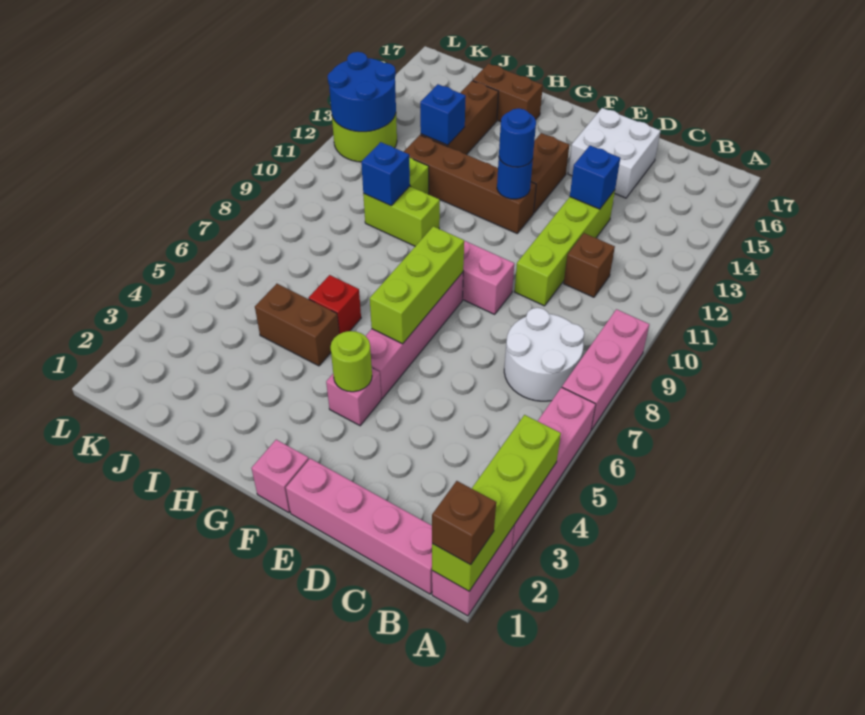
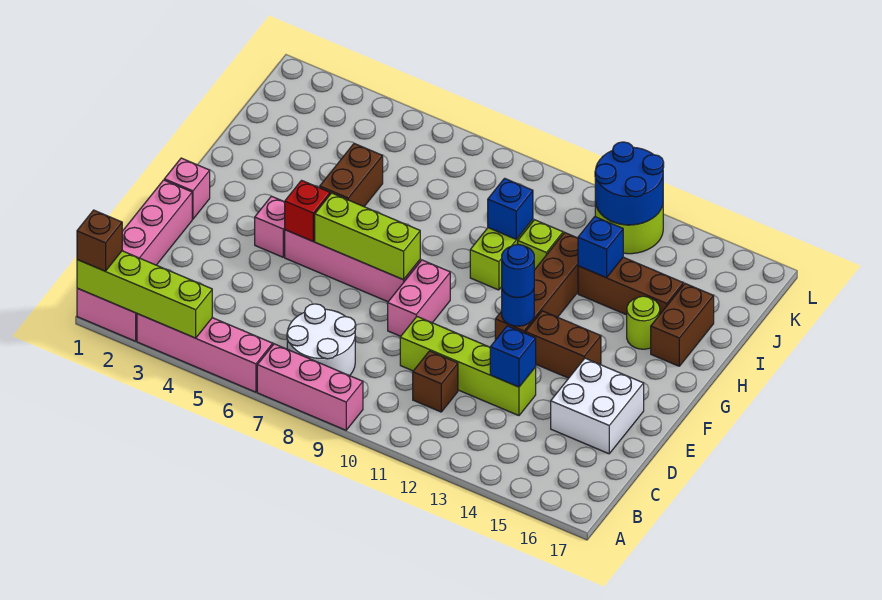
lime round brick F4 level 2 -> lime round brick H15 level 1
red brick H6 level 1 -> red brick F5 level 2

